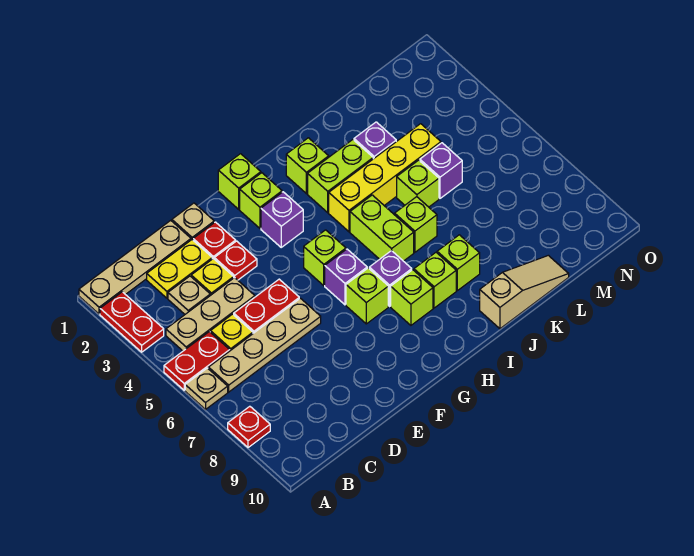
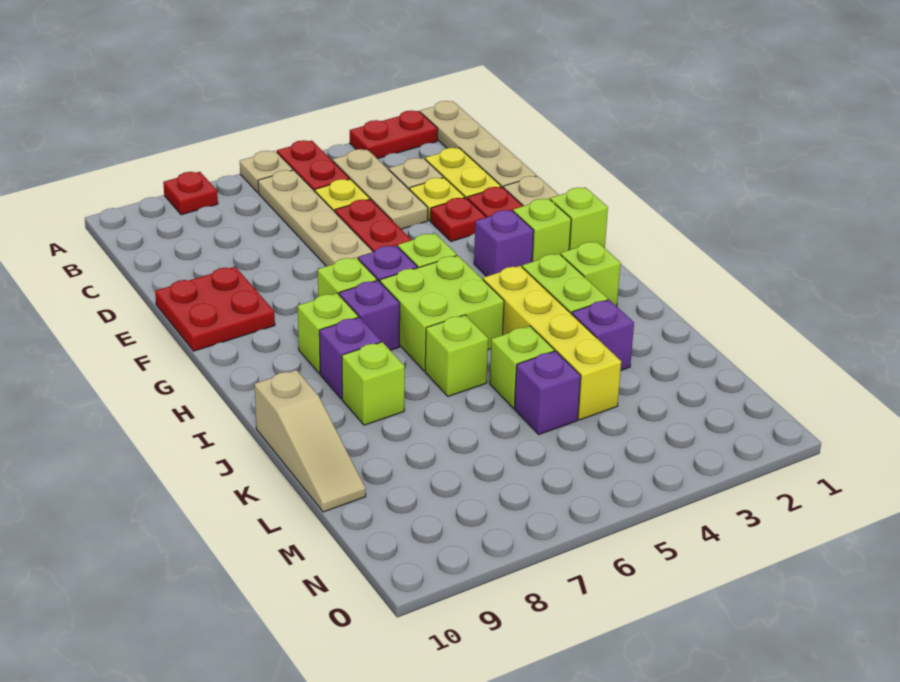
none -> red plate E9:F10 level 1
lime brick I5:I6 level 1 -> lime brick H5:I6 level 1
lime brick I8 level 1 -> purple brick I8 level 1

